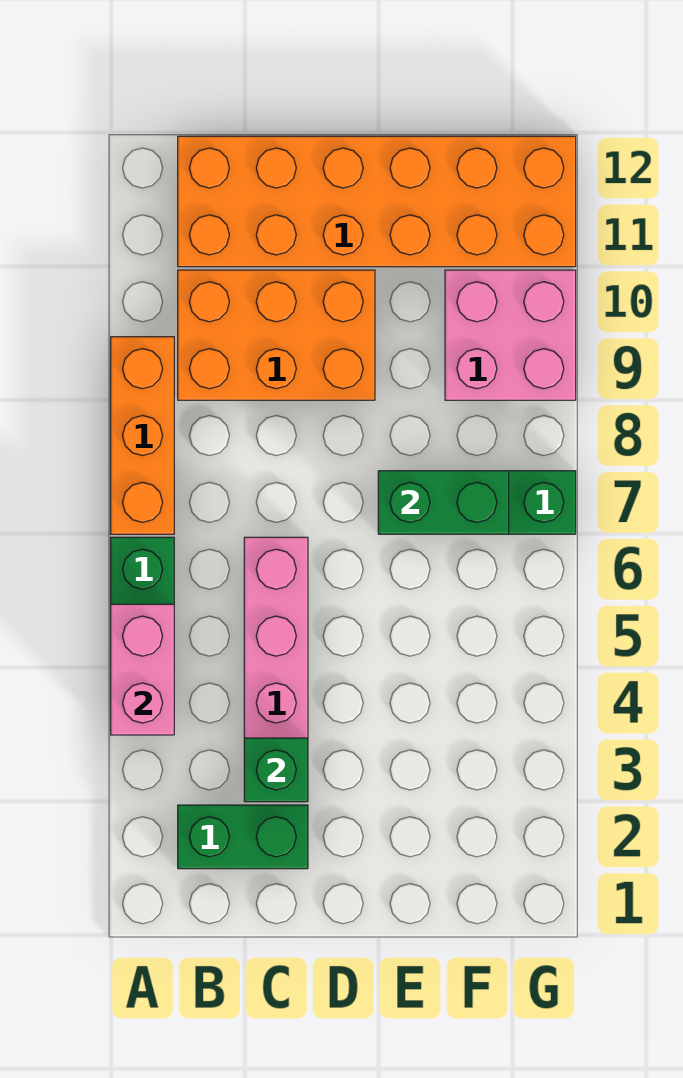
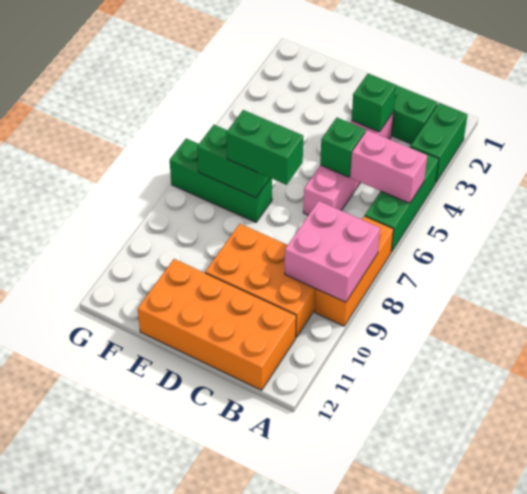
none -> green brick A2:A3 level 1
pink brick A4:A5 level 2 -> pink brick A5:B5 level 2
orange brick B11:G12 level 1 -> orange brick B11:E12 level 1
none -> green brick C5 level 2
none -> green brick D7:E7 level 3
pink brick F9:G10 level 1 -> pink brick A8:B9 level 2

